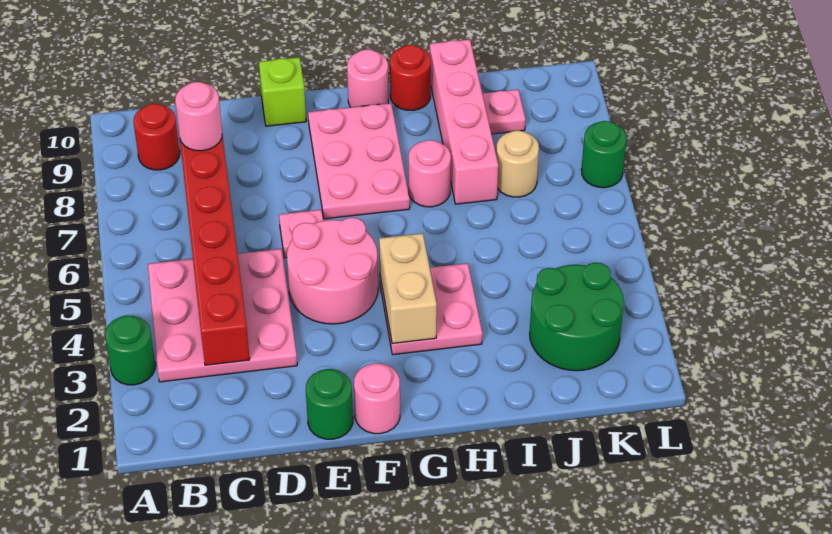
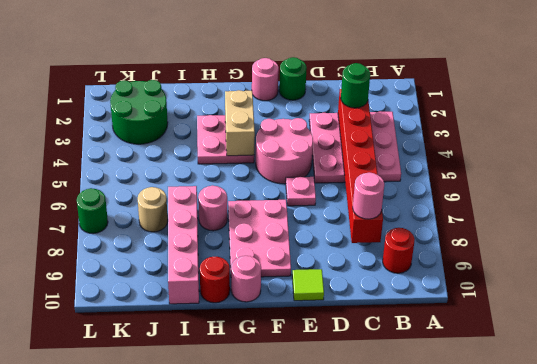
green round brick A3 level 1 -> green round brick C3 level 3
lime brick E10 level 1 -> lime tile E10 level 1
pink plate J9 level 1 -> none

